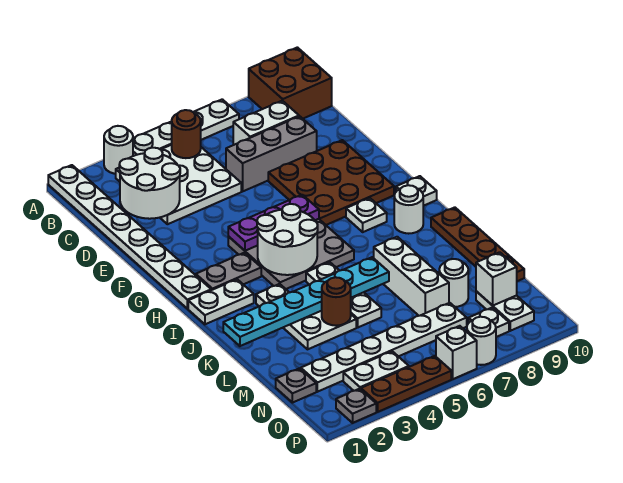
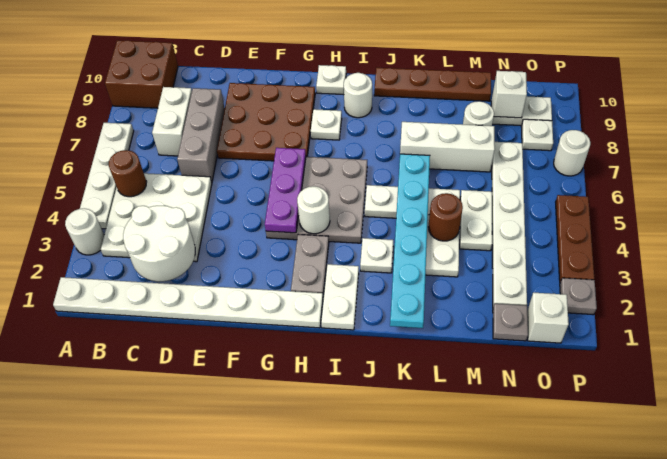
white round brick H4:I5 level 2 -> white round brick H4 level 2
white plate O3:O4 level 1 -> white plate M4:M5 level 1
white brick P6 level 1 -> white brick O1 level 1

